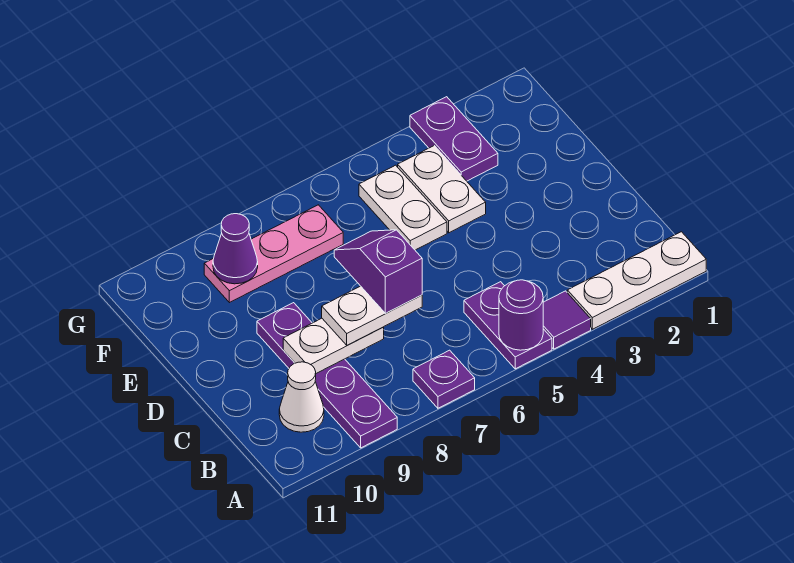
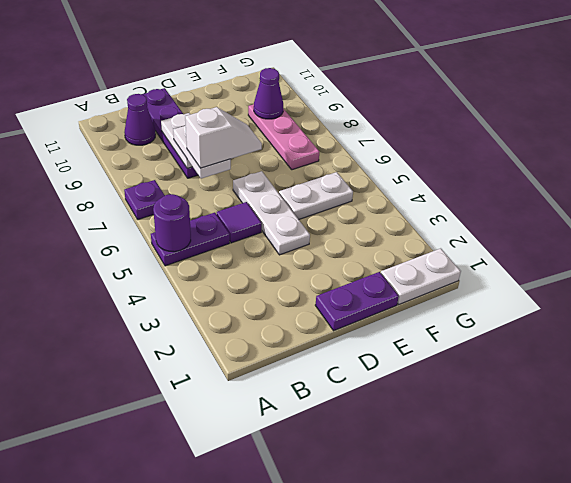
white plate A1:A3 level 1 -> white plate D4:D6 level 1
purple tile A4 level 1 -> purple tile C5 level 1
purple plate A9:D9 level 1 -> purple plate C8:C11 level 1
white cone B10 level 1 -> purple cone B10 level 1
purple slope C7:D7 level 4 top C -> white slope C7:D7 level 4 top C
white plate E4:F4 level 1 -> white plate F1:G1 level 1
purple plate F3:G3 level 1 -> purple plate D1:E1 level 1

